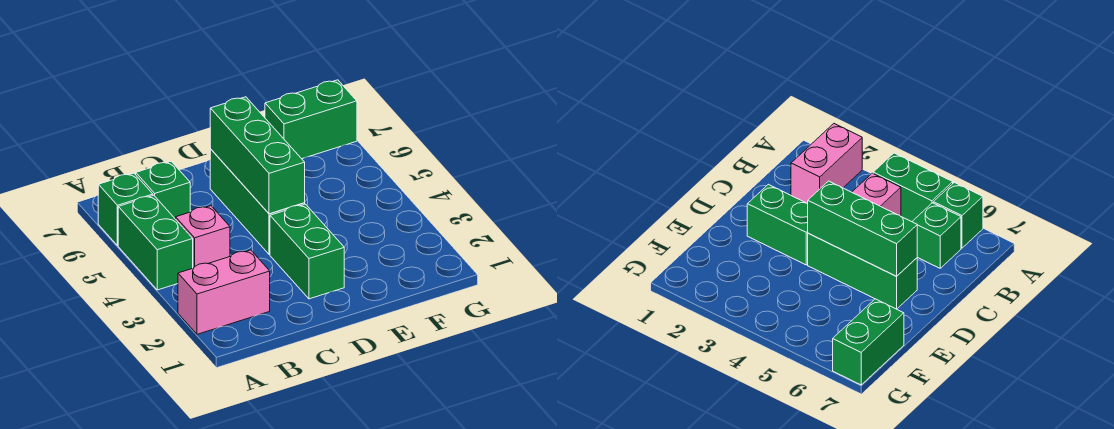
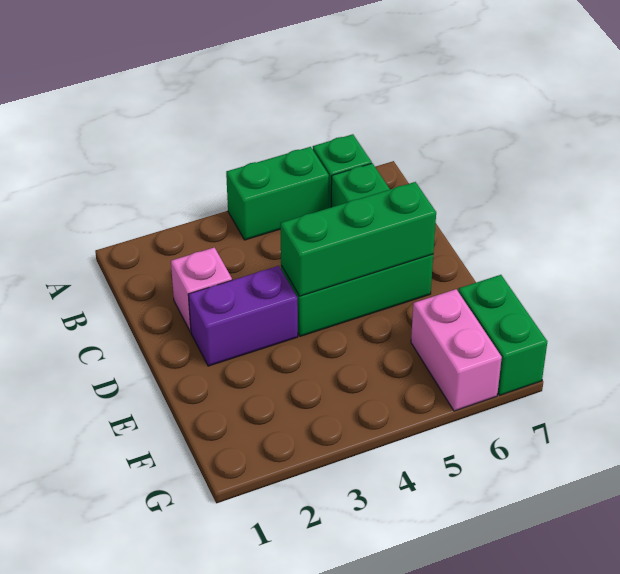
pink brick A2:B2 level 1 -> pink brick F6:G6 level 1
pink brick B4 level 1 -> pink brick C2 level 1
green brick D2:D3 level 1 -> purple brick D2:D3 level 1

